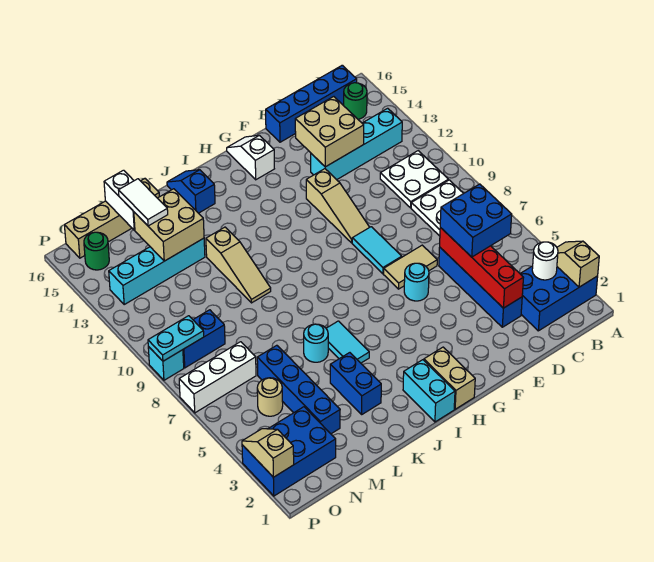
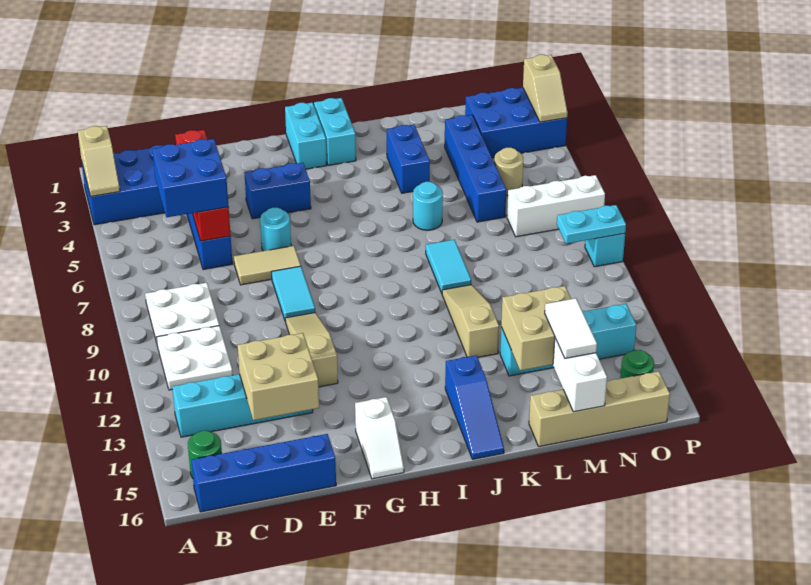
white round brick B3 level 2 -> none
tan brick H1:H2 level 1 -> cyan brick H1:H2 level 1
cyan tile J5:J6 level 1 -> cyan tile K8:K9 level 1
blue slope J15:J16 level 1 top 15 -> blue slope J14:J16 level 1 top 14
blue brick N9:O9 level 1 -> blue brick F4:G4 level 1

